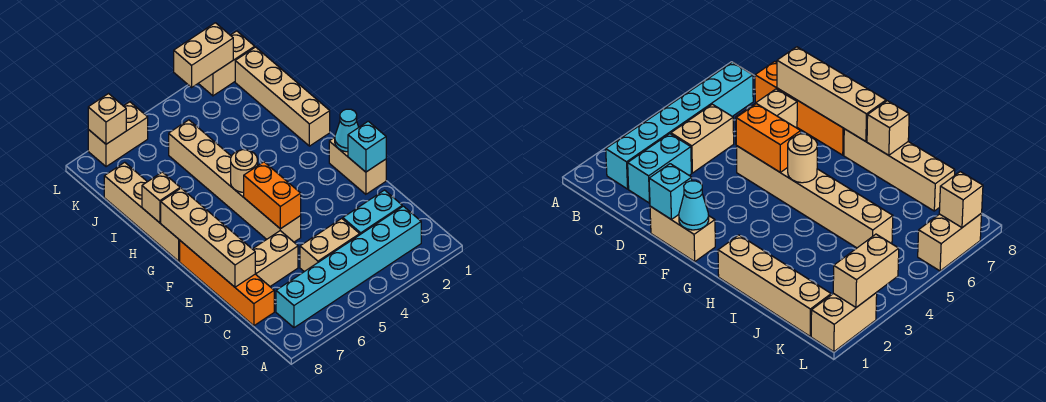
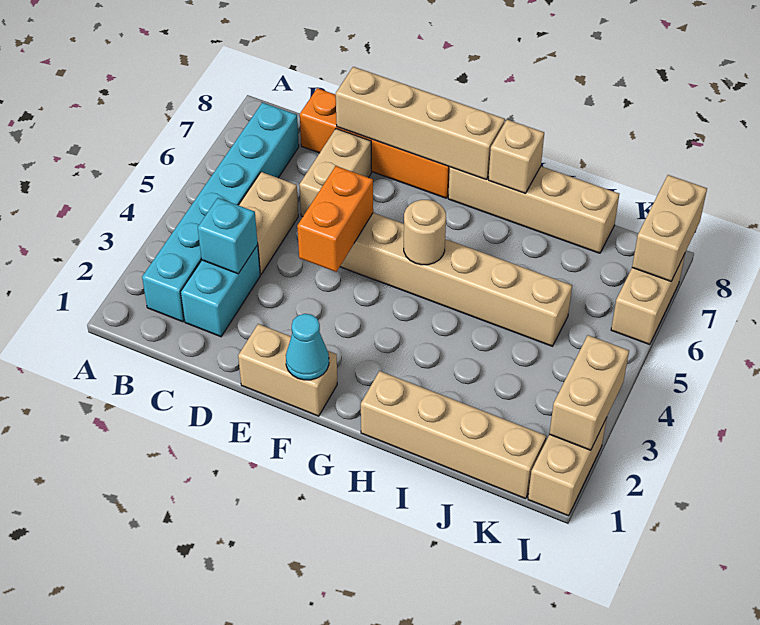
cyan brick E1 level 2 -> cyan brick C3 level 2
orange brick E5:F5 level 2 -> orange brick E4:E5 level 2
tan brick L7 level 2 -> tan brick L7:L8 level 2

